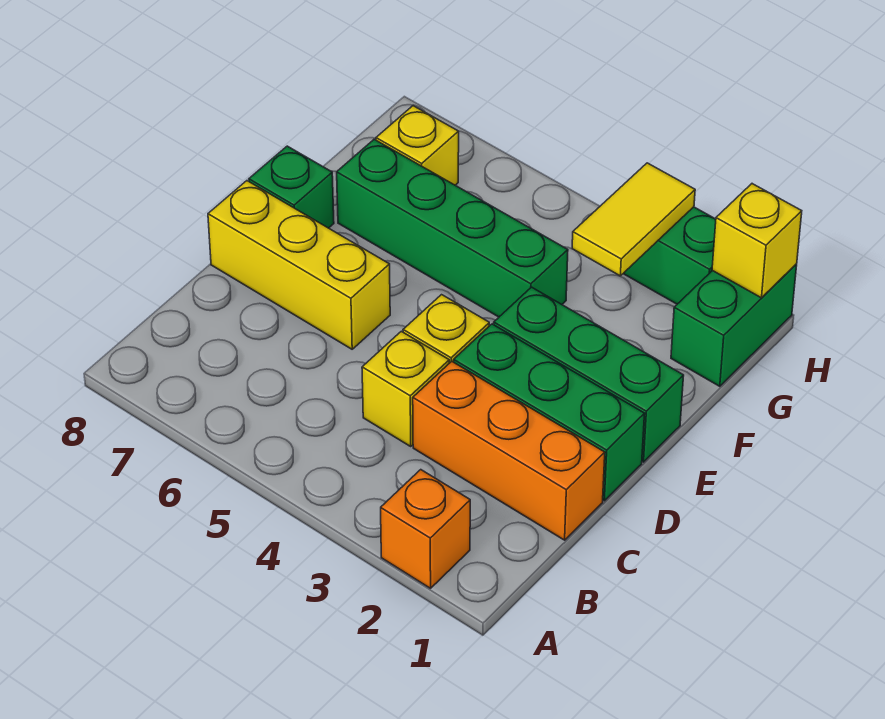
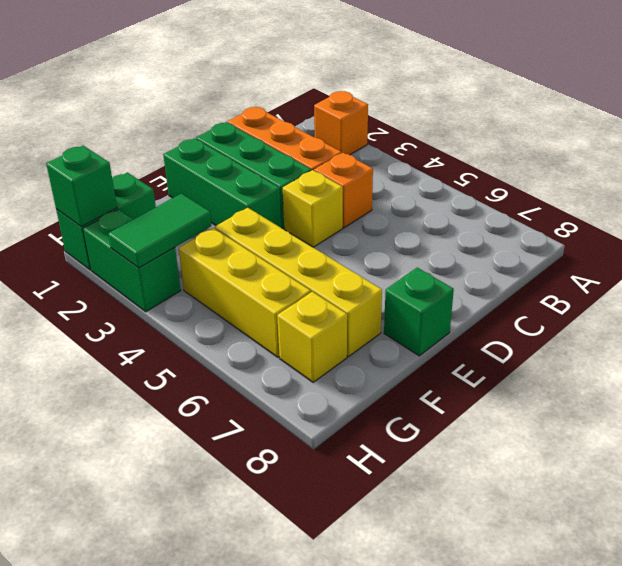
yellow brick C4 level 1 -> orange brick C4 level 1
yellow brick D6:D8 level 1 -> yellow brick G4:G6 level 1
green brick F4:F7 level 1 -> yellow brick F4:F7 level 1
yellow tile G3:H3 level 2 -> green tile G3:H3 level 2
yellow brick H1 level 2 -> green brick H1 level 2

